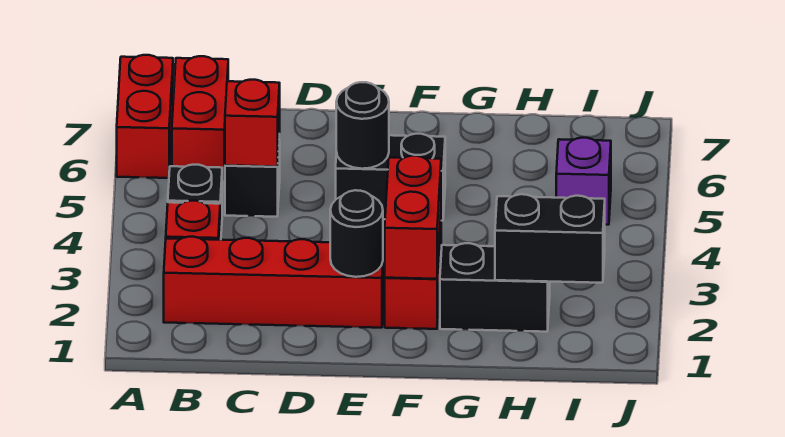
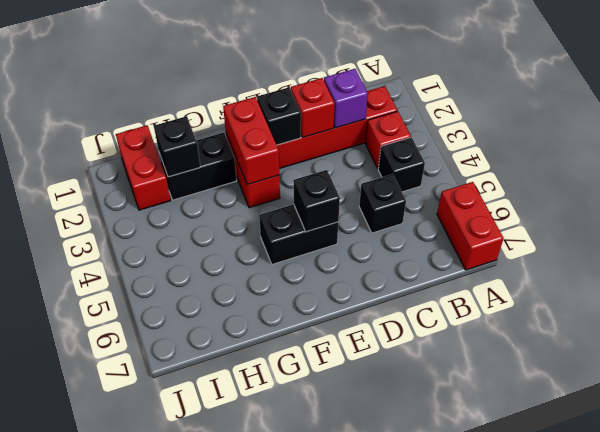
red brick B6:B7 level 1 -> red brick I1:I2 level 1
red brick C5 level 2 -> red brick D2 level 2
black round brick E2 level 2 -> black brick E2 level 2
black round brick E5 level 2 -> black brick E5 level 2
black brick H2:I2 level 2 -> black brick H2 level 2
purple brick I5 level 1 -> purple brick C2 level 2

